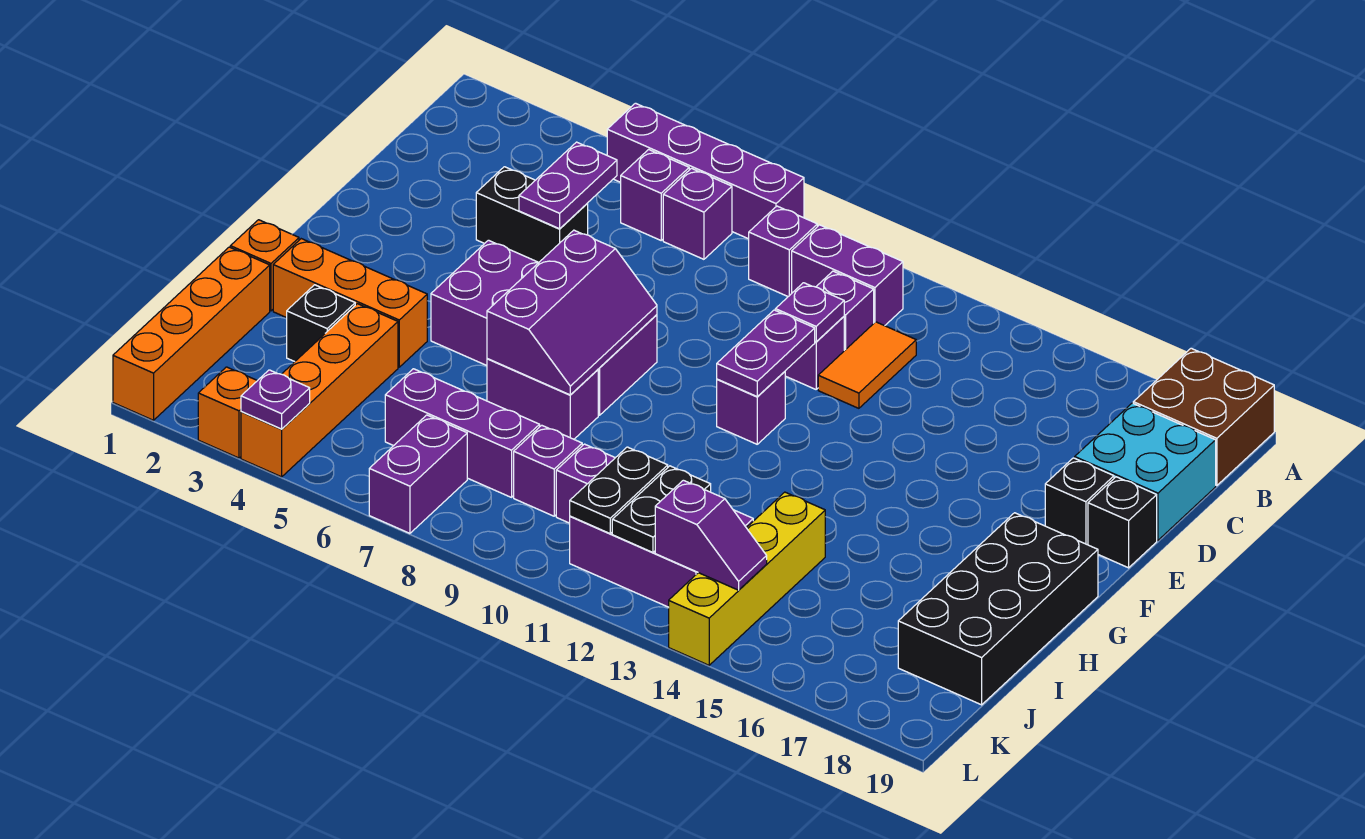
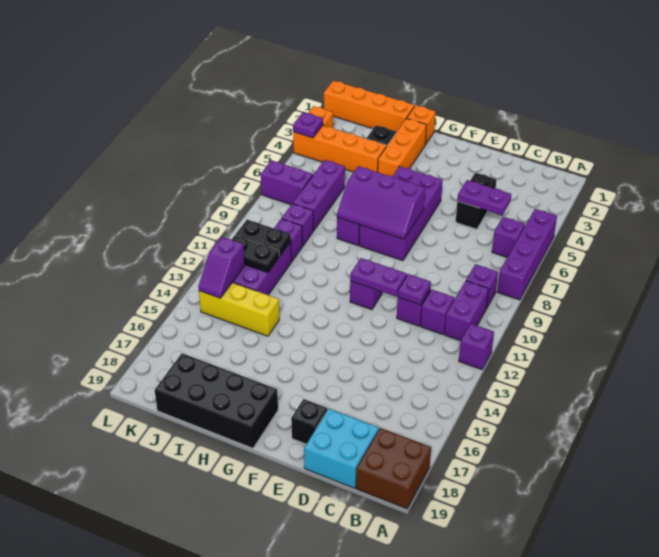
purple brick B7 level 1 -> purple brick A12 level 1
orange tile C12:D12 level 1 -> none
black brick E19 level 1 -> none
yellow brick I14:L14 level 1 -> yellow brick I14:K14 level 1

